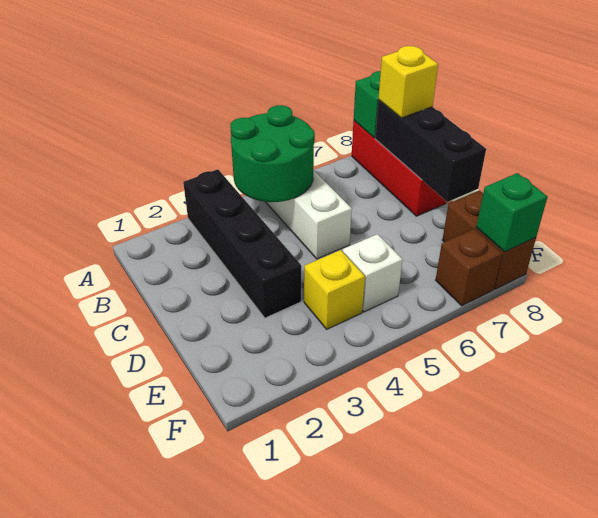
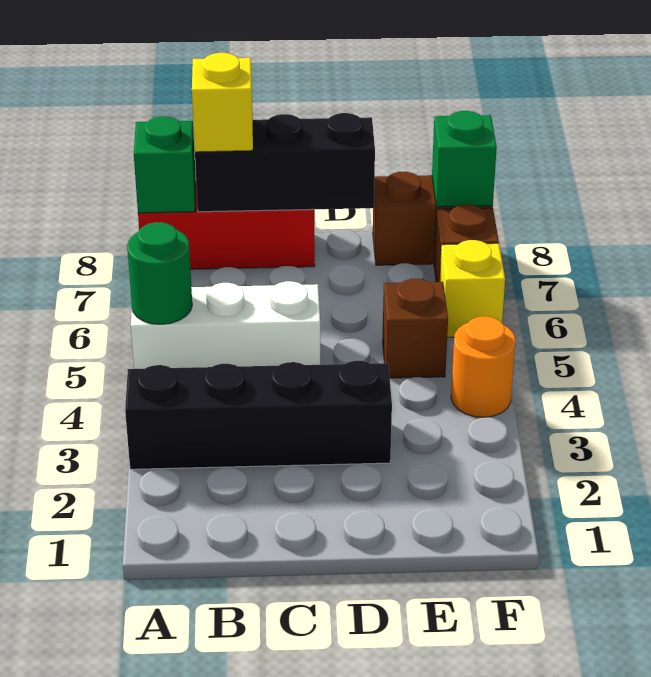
green round brick A4:B5 level 2 -> green round brick A5 level 2
yellow brick E4 level 1 -> yellow brick F6 level 1
white brick E5 level 1 -> brown brick E5 level 1
none -> orange round brick F4 level 1

